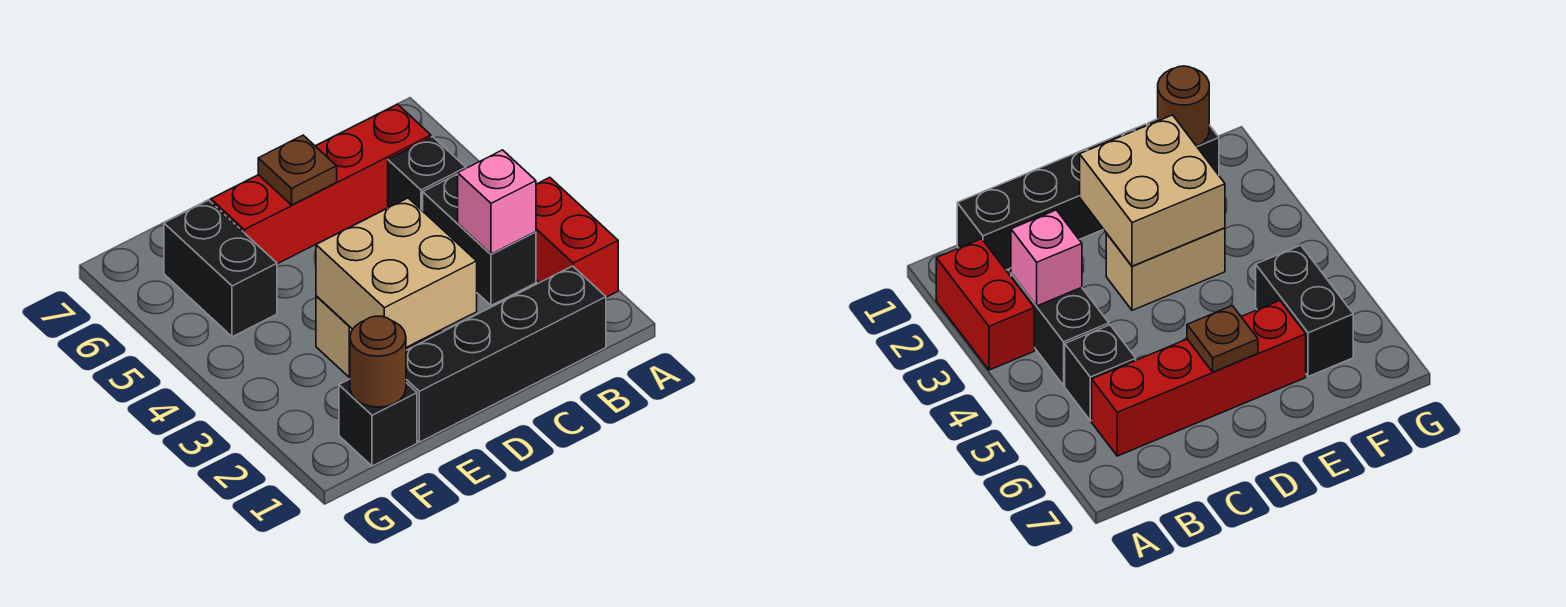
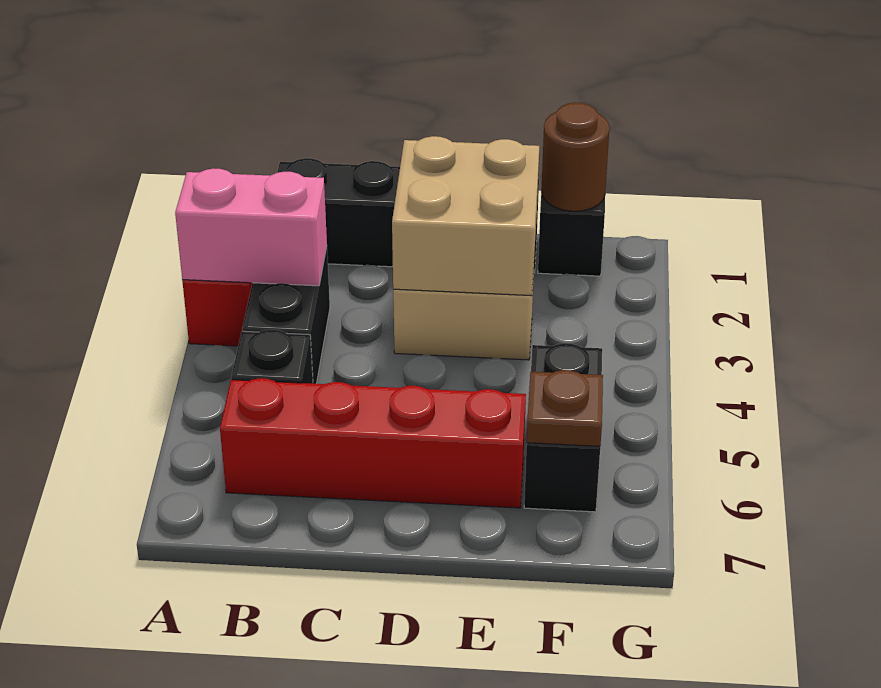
pink brick B3 level 2 -> pink brick A3:B3 level 2
brown plate D6 level 2 -> brown plate F6 level 2

